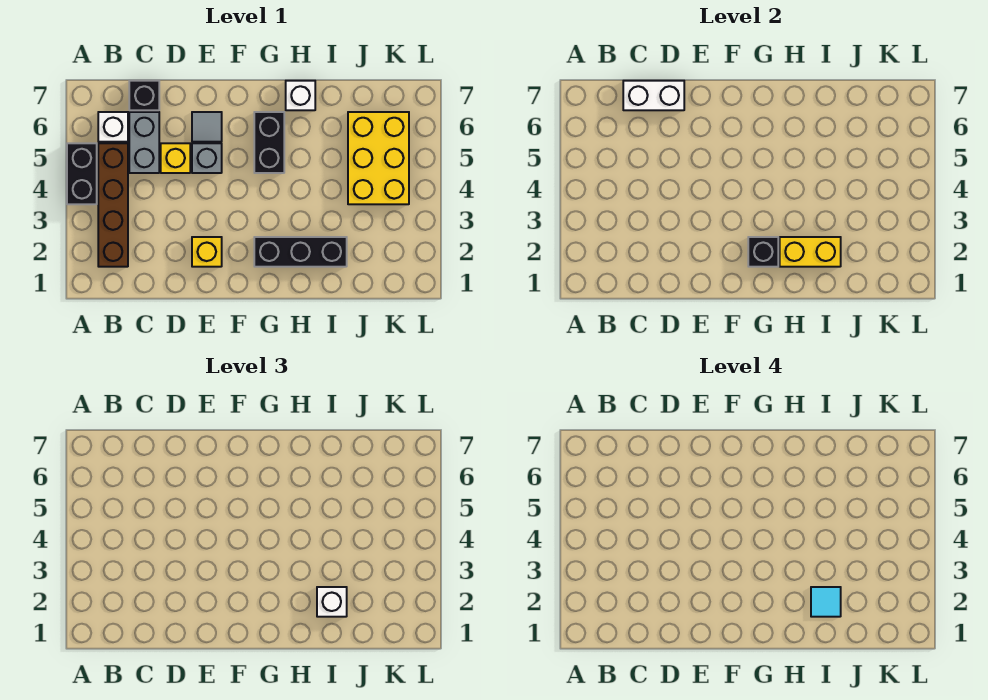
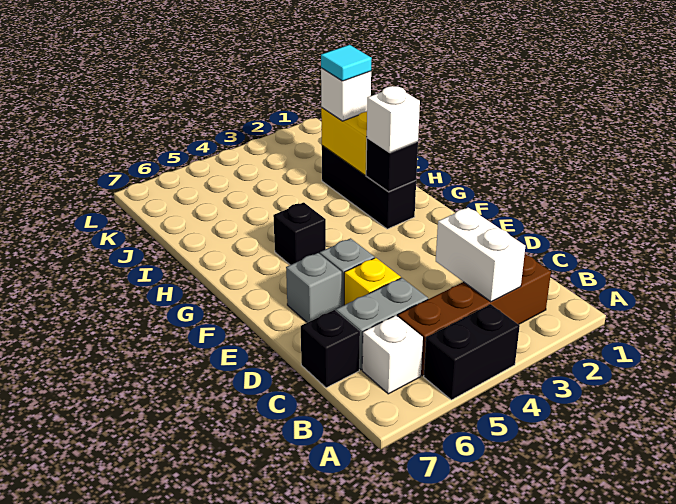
white brick C7:D7 level 2 -> white brick B3:C3 level 2
yellow brick E2 level 1 -> none
grey tile E6 level 1 -> grey brick E6 level 1
black brick G5:G6 level 1 -> black brick G5 level 1
white brick H7 level 1 -> white brick G2 level 3
yellow brick J4:K6 level 1 -> none

